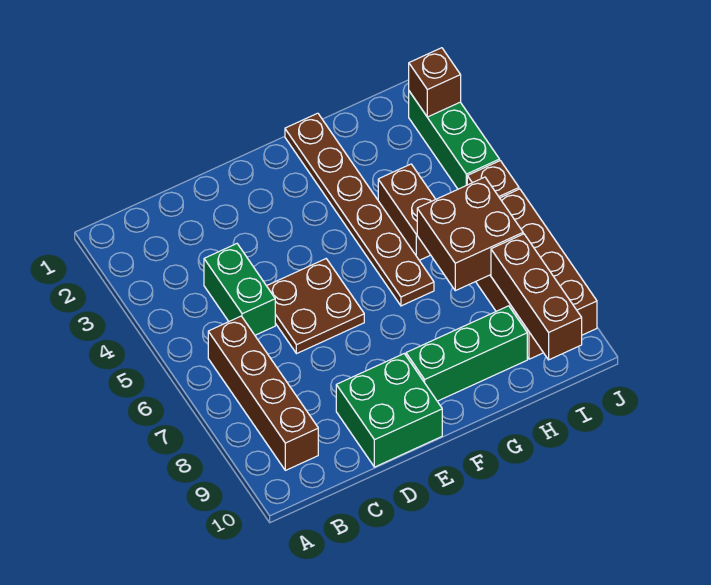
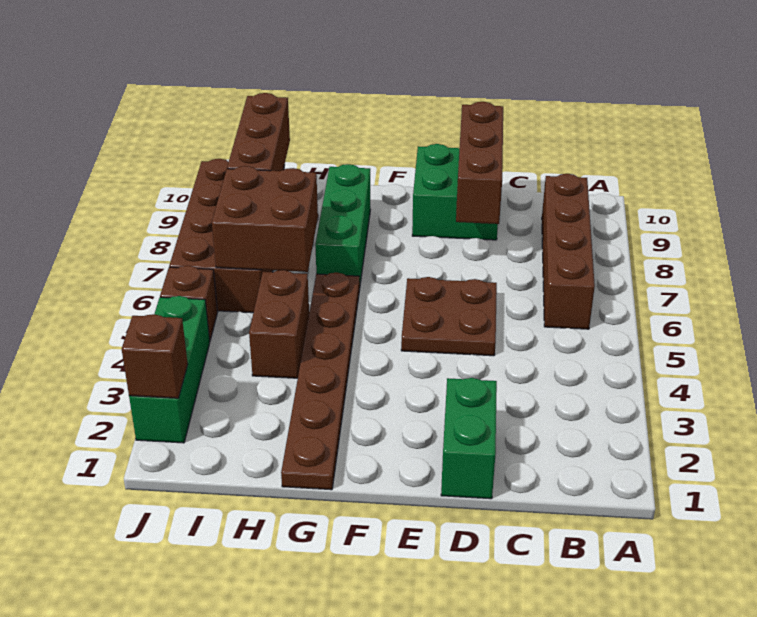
green brick C4:C5 level 1 -> green brick D1:D2 level 1
none -> brown brick D8:D10 level 2
green brick F9:H9 level 1 -> green brick G7:G9 level 1

